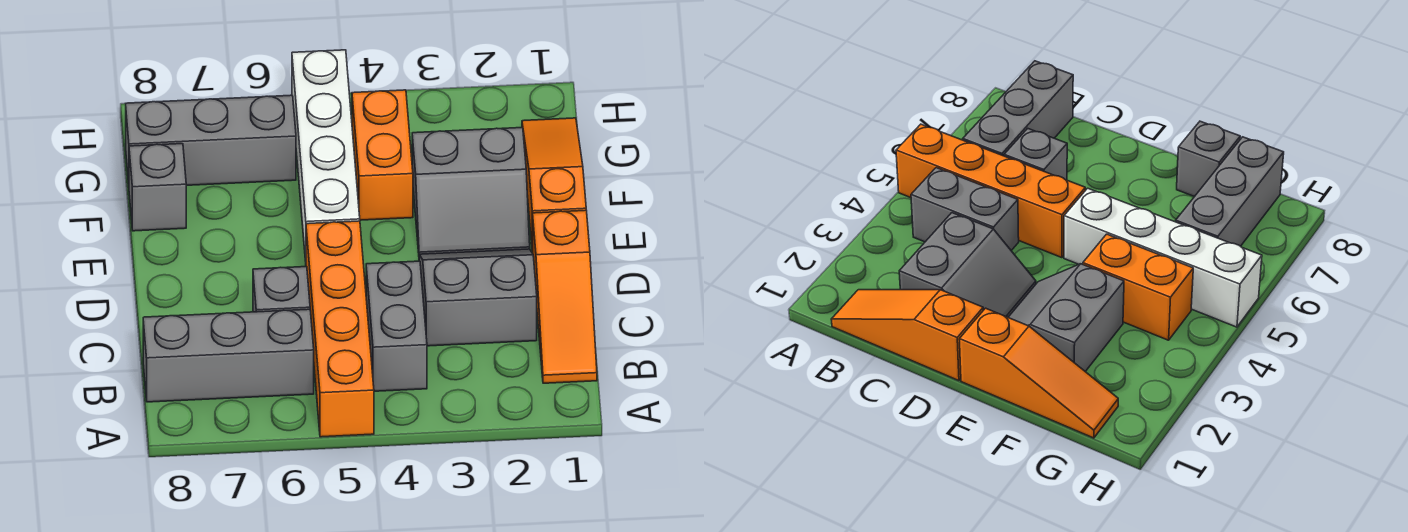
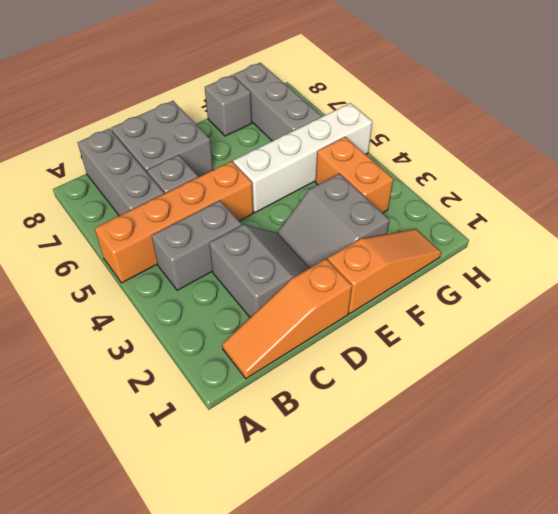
none -> grey brick C7:D8 level 1
orange brick F4:G4 level 1 -> orange brick G3:G4 level 1

